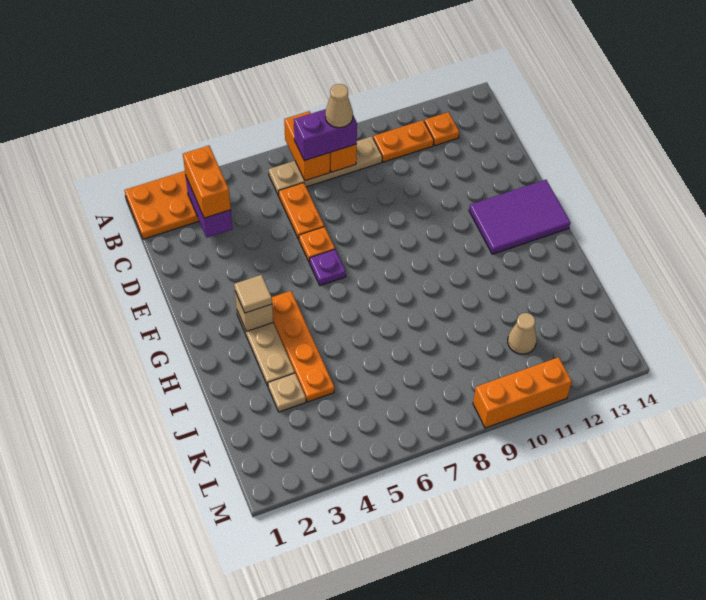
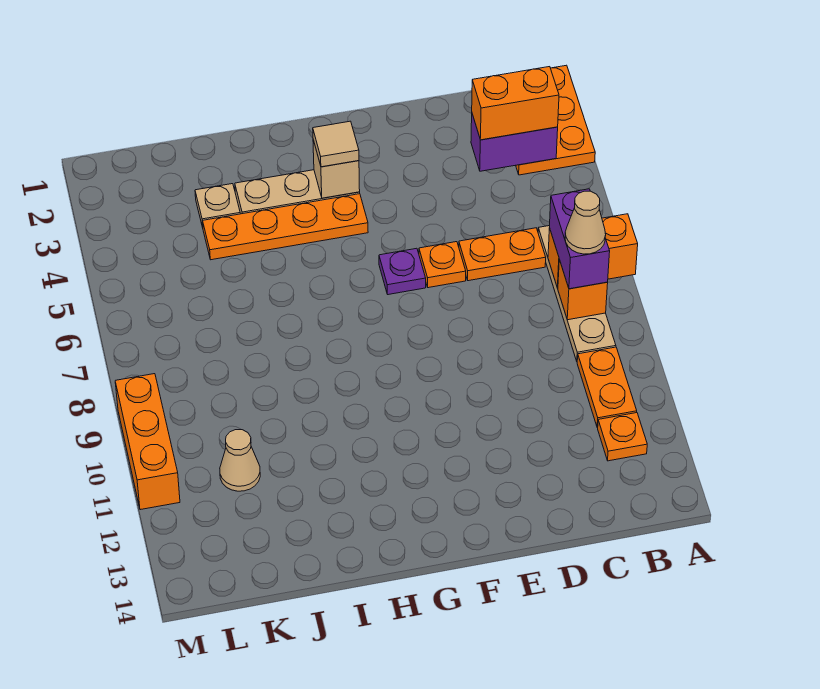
purple tile F12:G14 level 1 -> none

